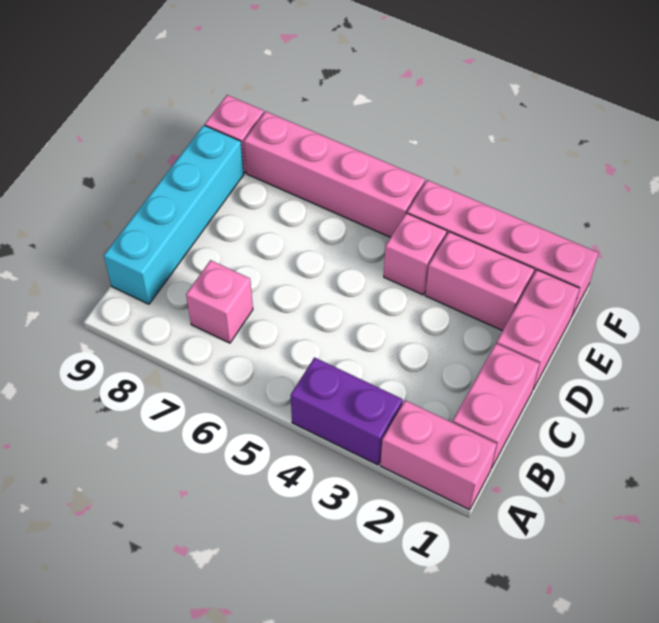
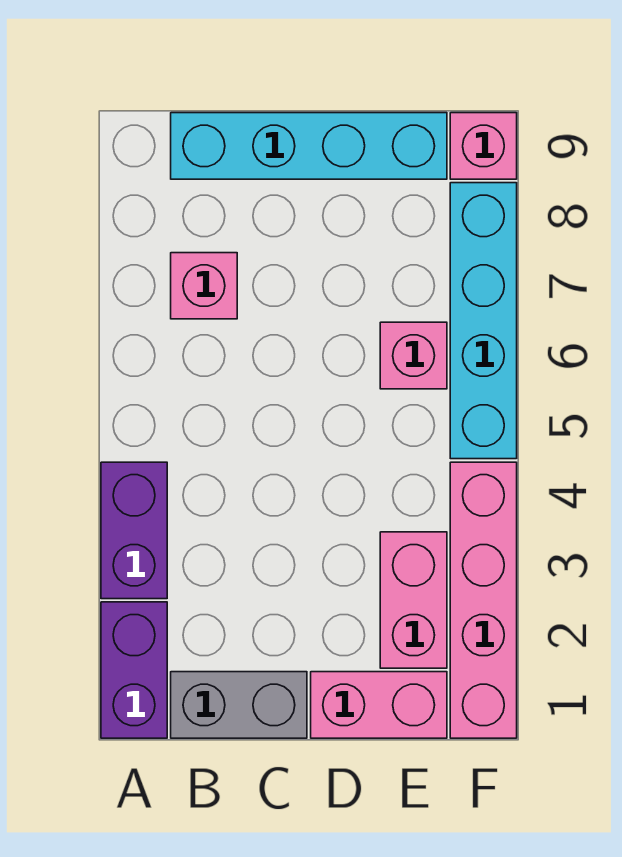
pink brick A1:A2 level 1 -> purple brick A1:A2 level 1
pink brick B1:C1 level 1 -> grey brick B1:C1 level 1
pink brick E4 level 1 -> pink brick E6 level 1
pink brick F5:F8 level 1 -> cyan brick F5:F8 level 1

